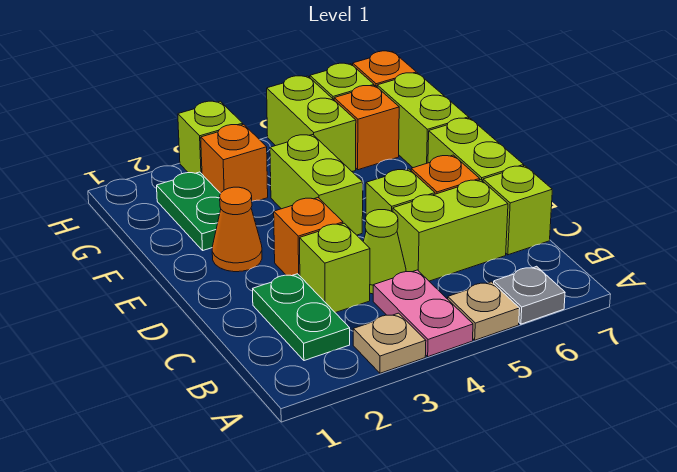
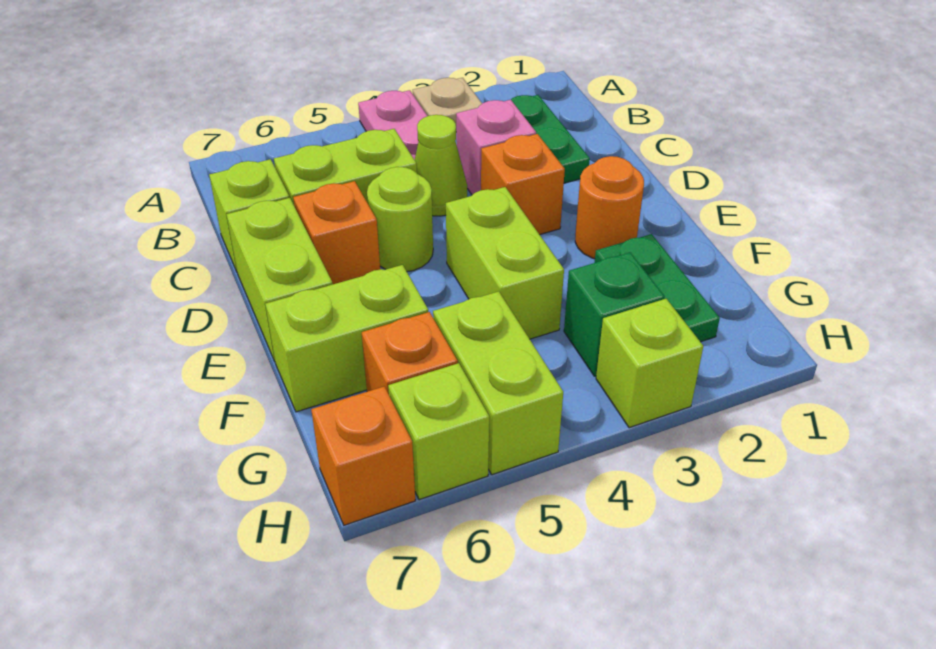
tan plate A5 level 1 -> none
grey plate A6 level 1 -> none
lime brick C3 level 1 -> pink brick C3 level 1
lime brick D5 level 1 -> lime round brick D5 level 1
orange cone E2 level 1 -> orange round brick E2 level 1
lime brick F7:G7 level 1 -> lime brick F6:F7 level 1
orange brick G3 level 1 -> green brick G3 level 1

